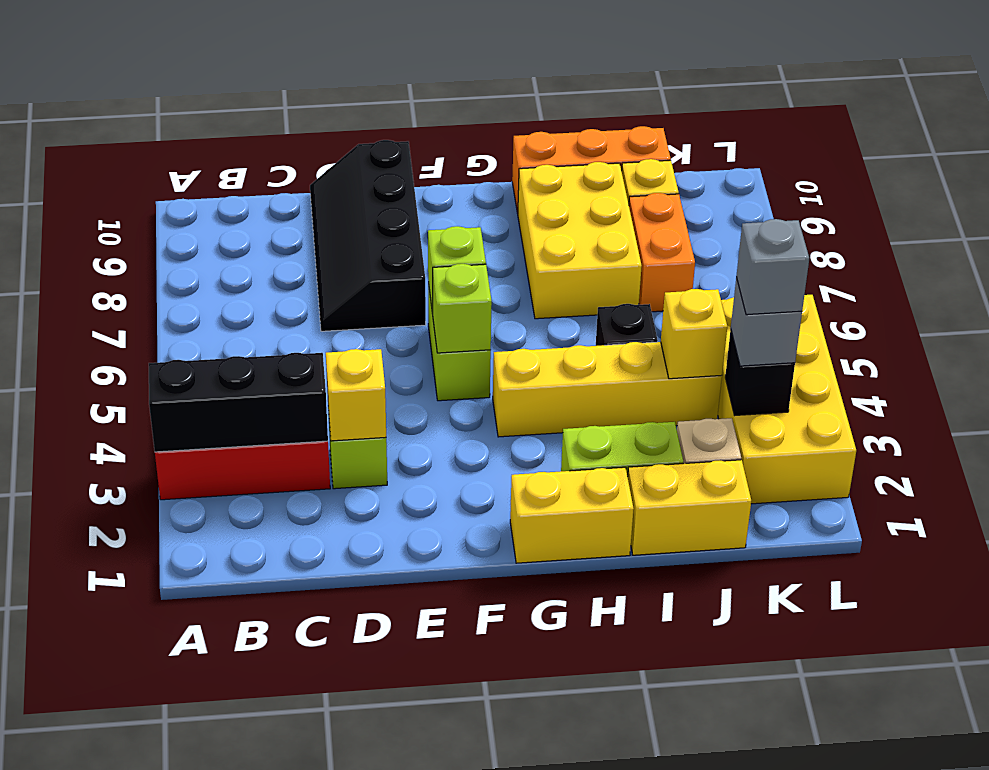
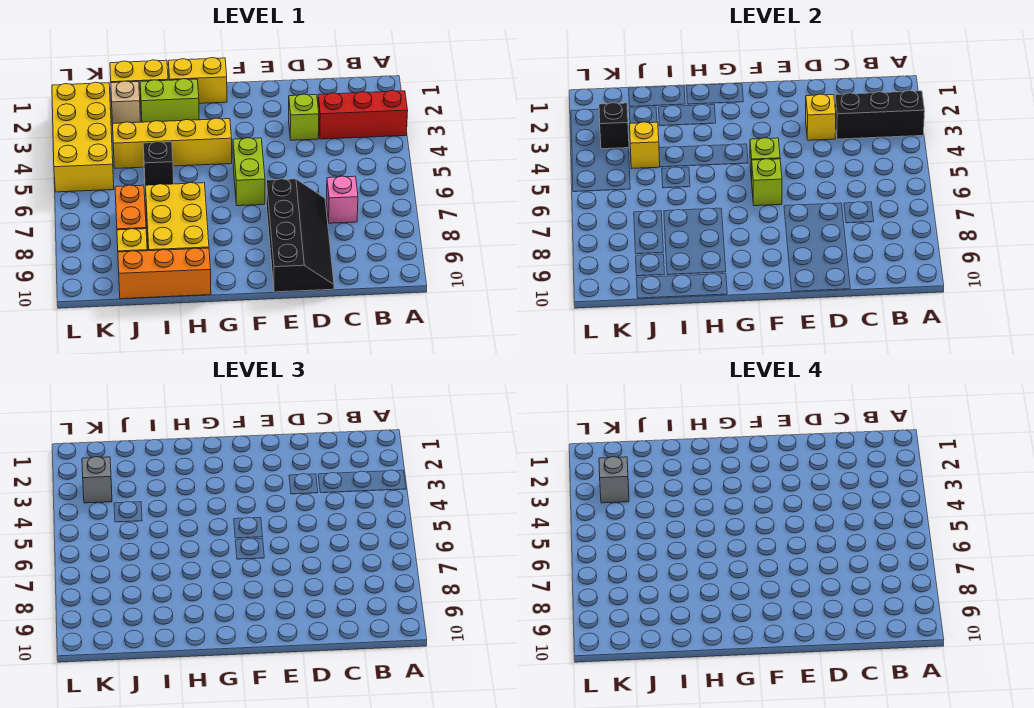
none -> pink brick C7 level 1

